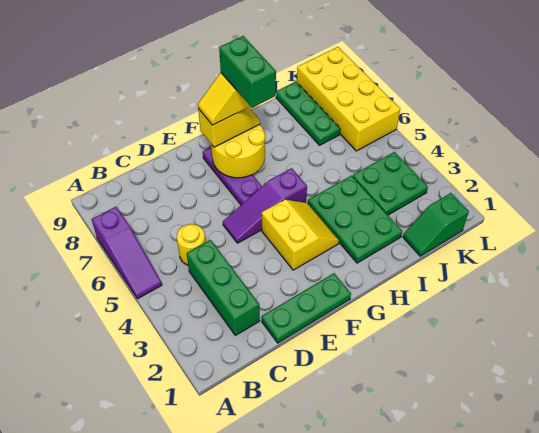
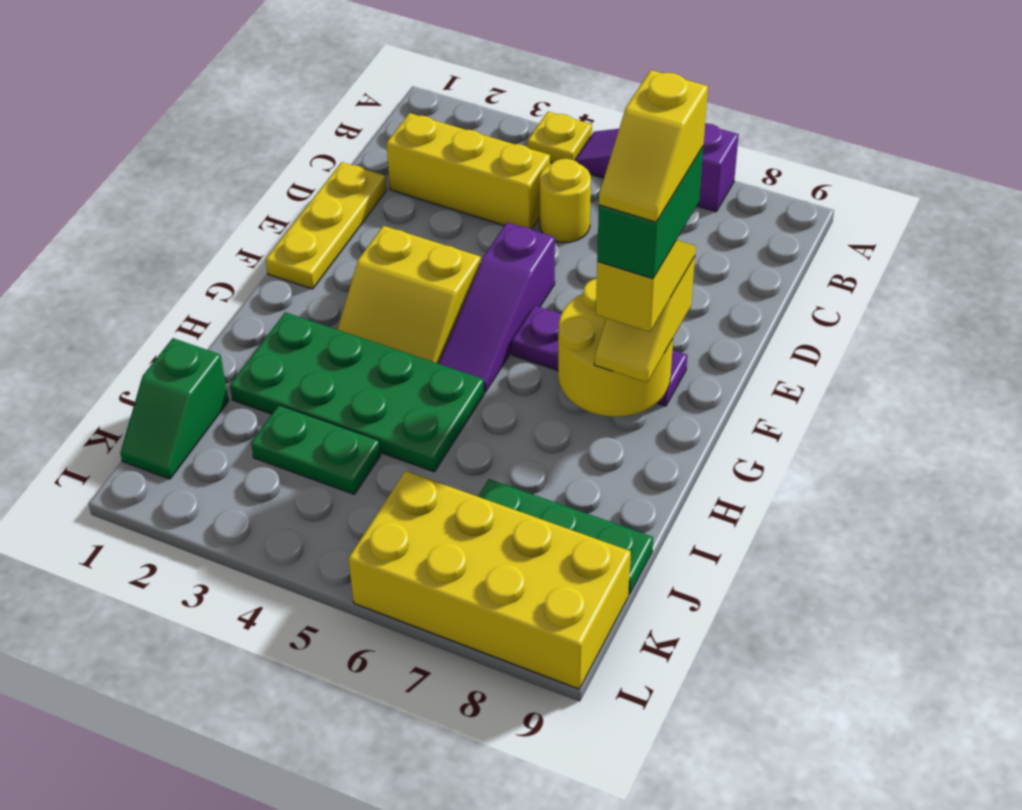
none -> yellow plate A4 level 1
green brick C2:C4 level 1 -> yellow brick C2:C4 level 1
green plate D1:F1 level 1 -> yellow plate D1:F1 level 1
purple slope E5:G5 level 1 top G -> purple slope E5:G5 level 1 top E
none -> yellow slope F8:G8 level 6 top F
green brick G7:G8 level 5 -> green brick F8:G8 level 5
green plate H2:I4 level 1 -> green plate H2:I5 level 1
green slope J1:K1 level 1 top K -> green slope J1:K1 level 1 top J
green plate J3:K4 level 1 -> green plate J3:J4 level 1

